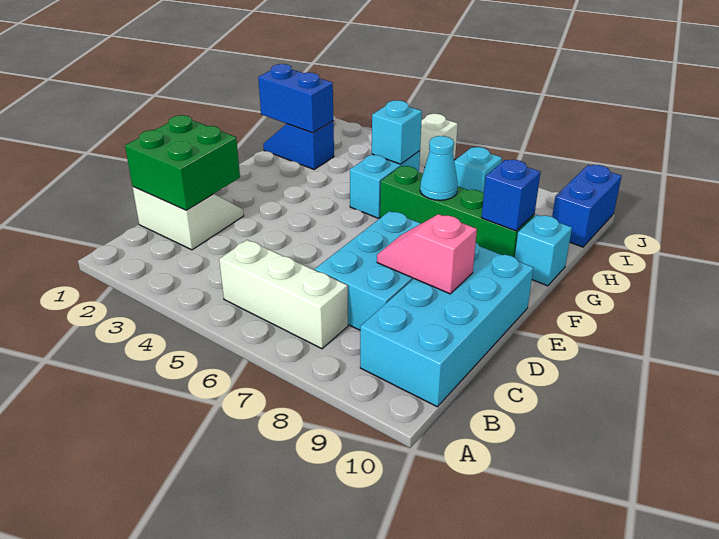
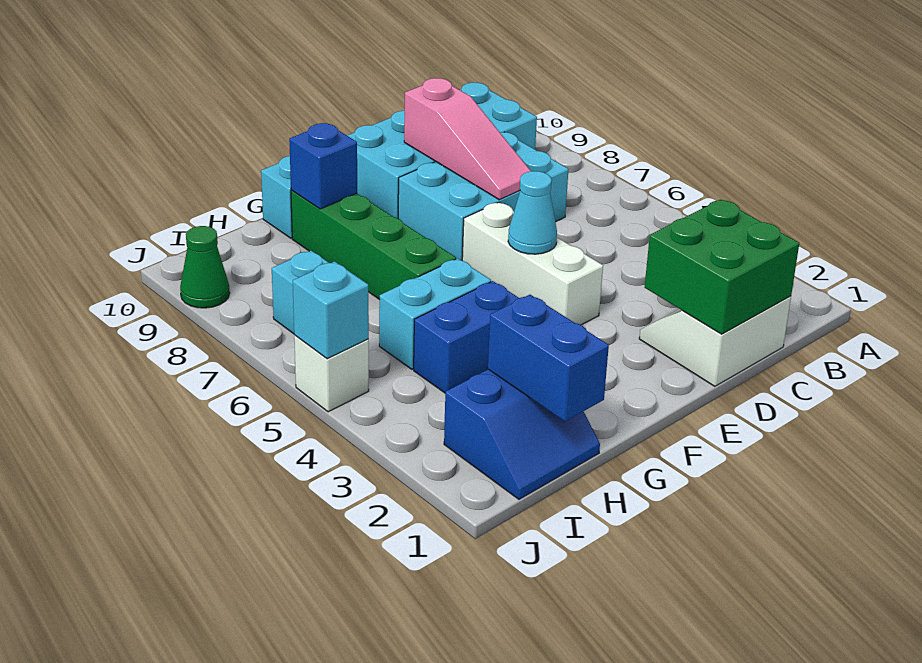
white brick B5:B7 level 1 -> white brick E4:E6 level 1
white slope C1:D2 level 1 top C -> white slope C1:D2 level 1 top 1
pink slope D8:D9 level 2 top 9 -> pink slope D7:D9 level 2 top 9
cyan cone G7 level 2 -> cyan cone E5 level 2
blue slope H1:H2 level 1 top 2 -> blue slope H1:I2 level 1 top 2
cyan brick H5 level 2 -> cyan brick J5 level 2
blue brick I10:J10 level 1 -> blue brick G4:H4 level 1
none -> green cone J9 level 1

